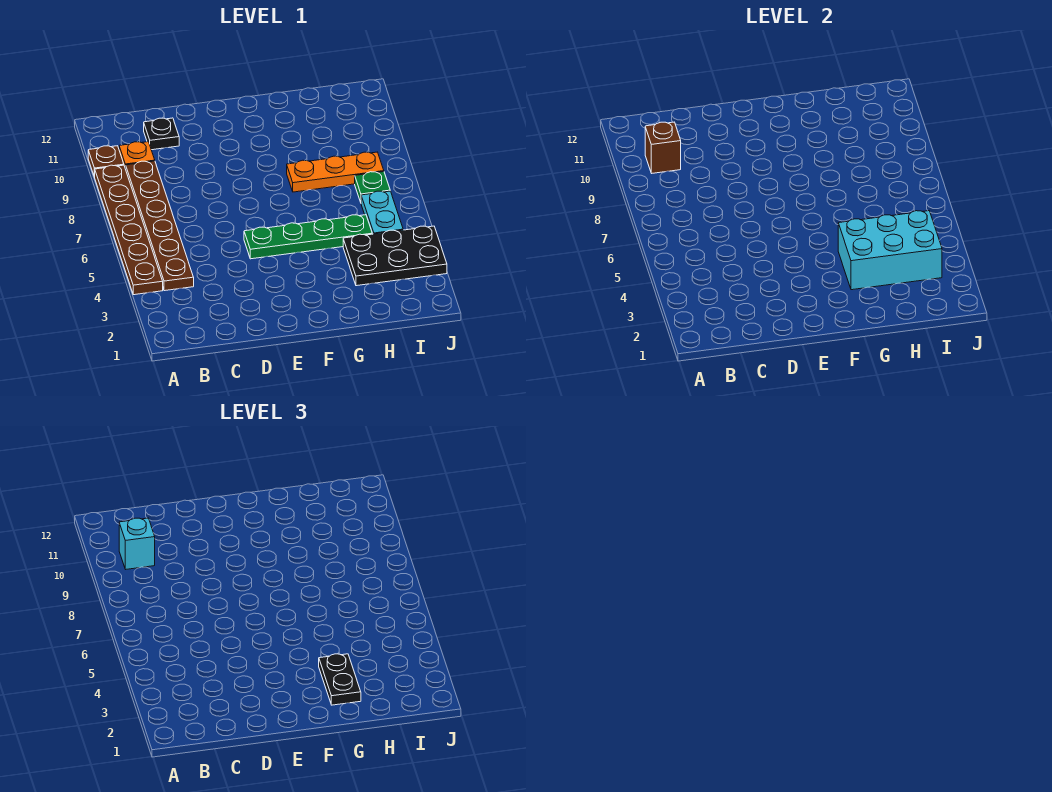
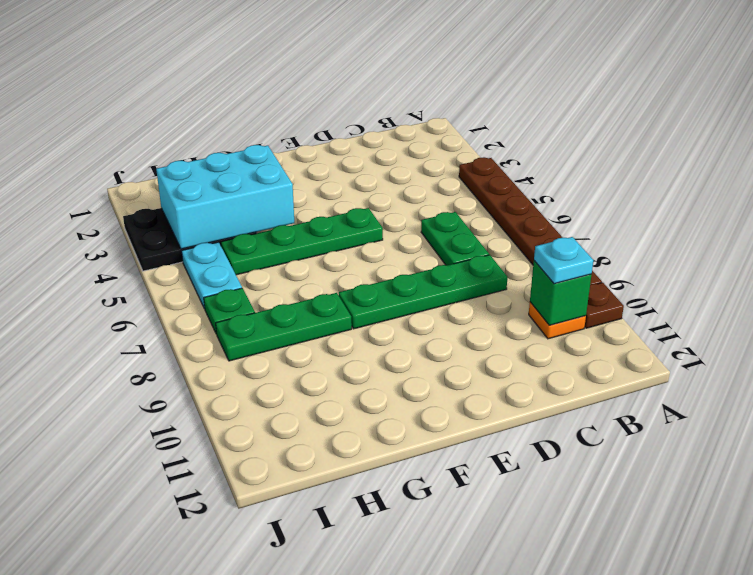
brown plate B4:B9 level 1 -> none
brown brick B10 level 2 -> green brick B10 level 2
cyan brick B10 level 3 -> cyan plate B10 level 3
none -> green plate C6:C7 level 1
none -> green plate C8:F8 level 1
black plate C11 level 1 -> none
black plate G2:G3 level 3 -> none
orange plate G8:I8 level 1 -> green plate G8:I8 level 1

